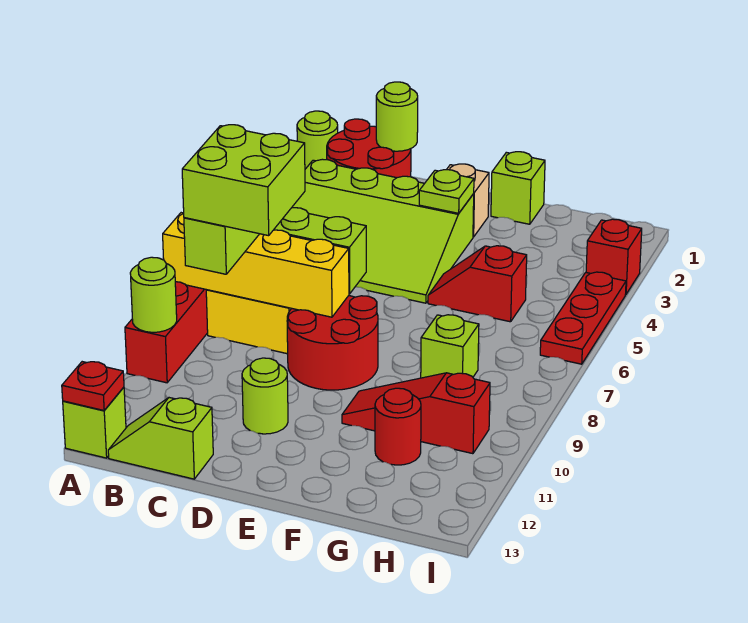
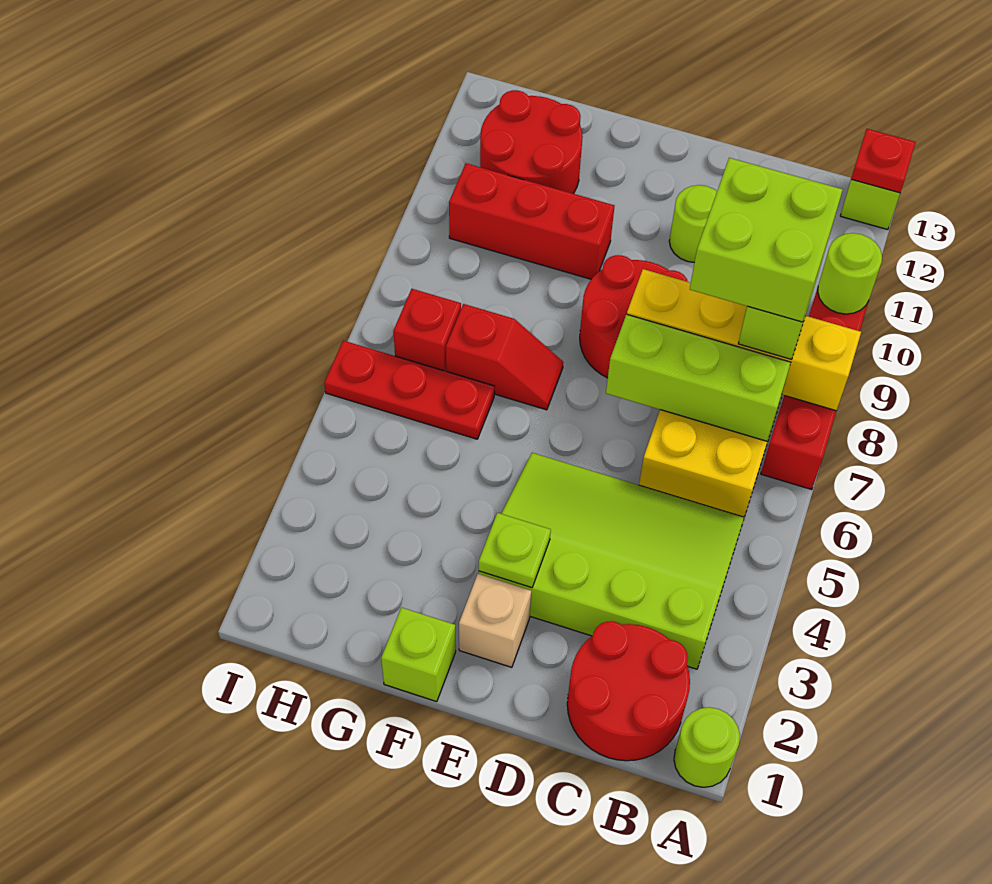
lime slope B13:C13 level 1 top C -> none
lime round brick C1 level 2 -> none
red slope F5:G5 level 1 top G -> red slope F7:G7 level 1 top G
red slope F10:H10 level 1 top H -> red brick F10:H10 level 1
lime brick G8 level 1 -> none
red round brick G11 level 1 -> red round brick G11:H12 level 1
red brick I3 level 1 -> red brick H7 level 1
red plate I4:I6 level 1 -> red plate G6:I6 level 1

